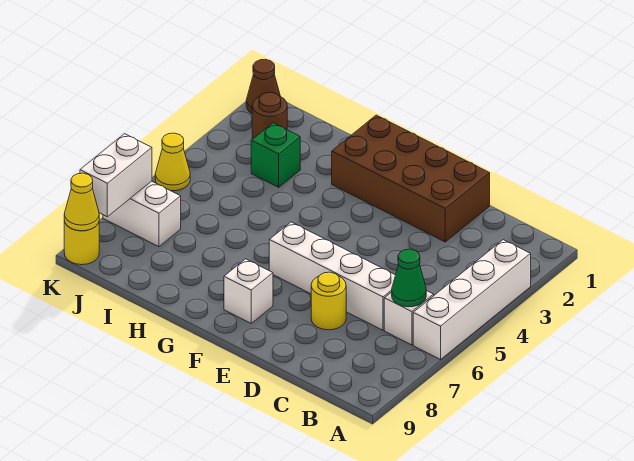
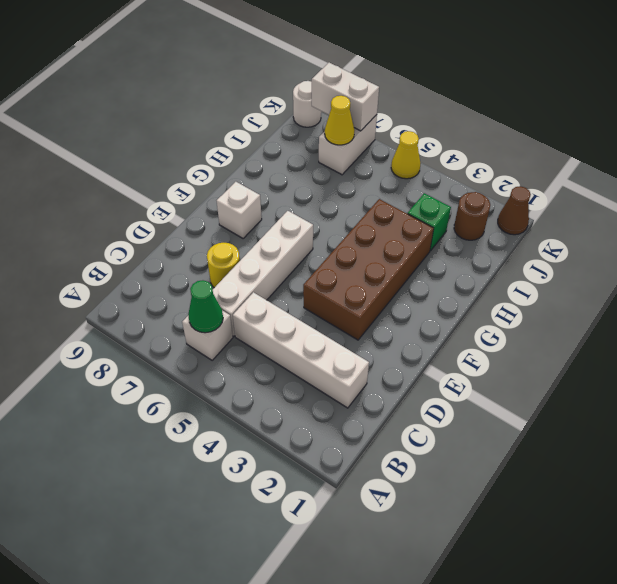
white brick A3:A6 level 1 -> white brick C2:C5 level 1
brown brick D1:G2 level 1 -> brown brick E3:H4 level 1
yellow round brick K9 level 1 -> white round brick K9 level 1
yellow cone K9 level 2 -> yellow cone J7 level 2

